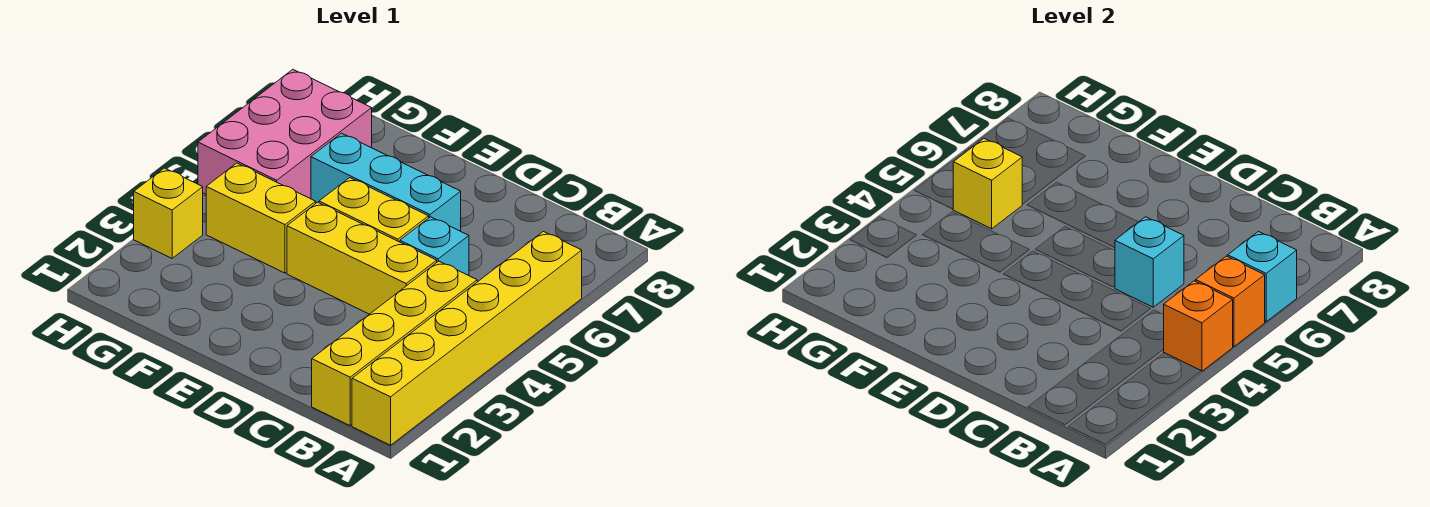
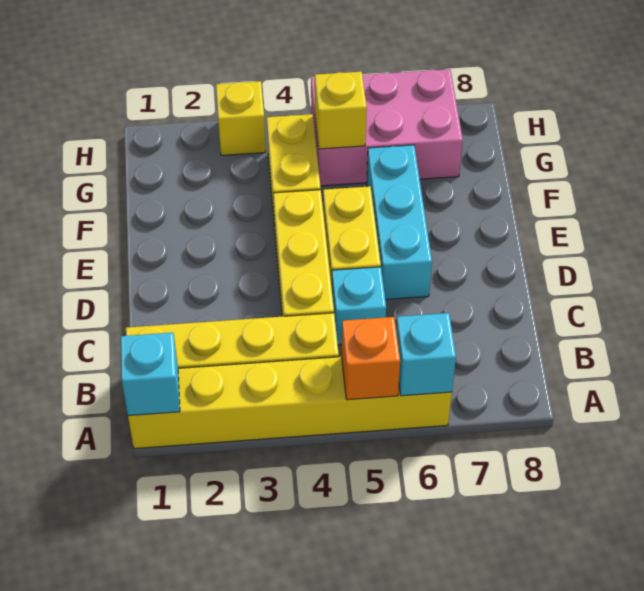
orange brick A4 level 2 -> none
cyan brick C5 level 2 -> cyan brick A1 level 2

